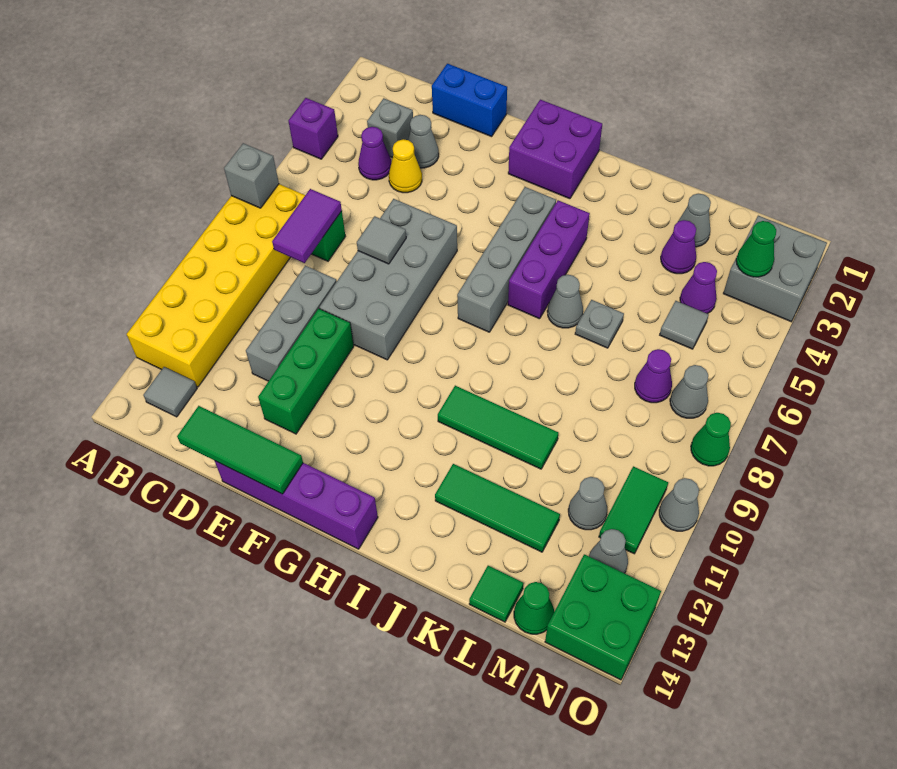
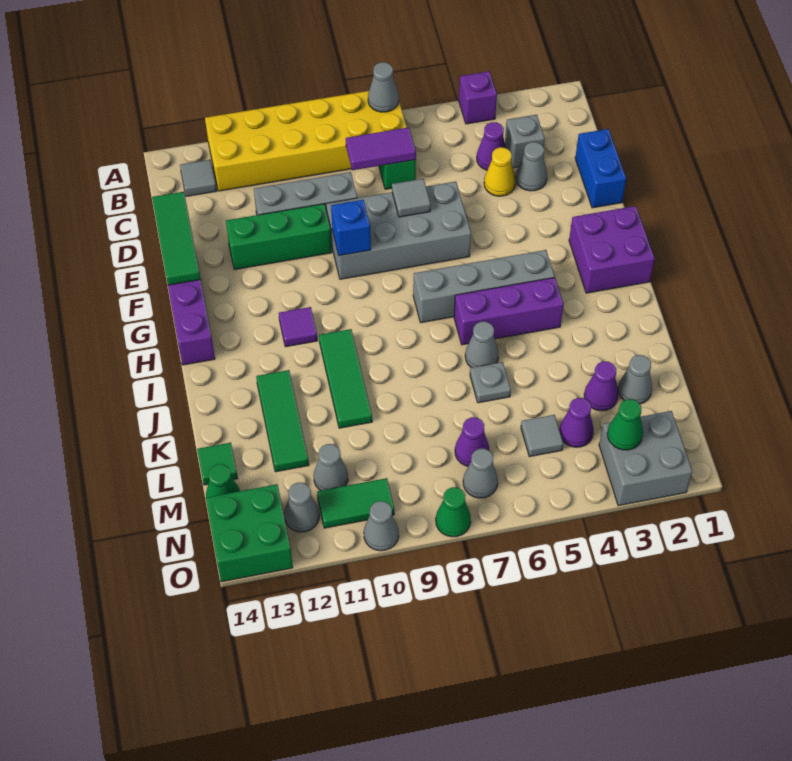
grey brick A7 level 2 -> grey cone A7 level 2
none -> blue brick F9 level 2
none -> purple tile H11 level 1

